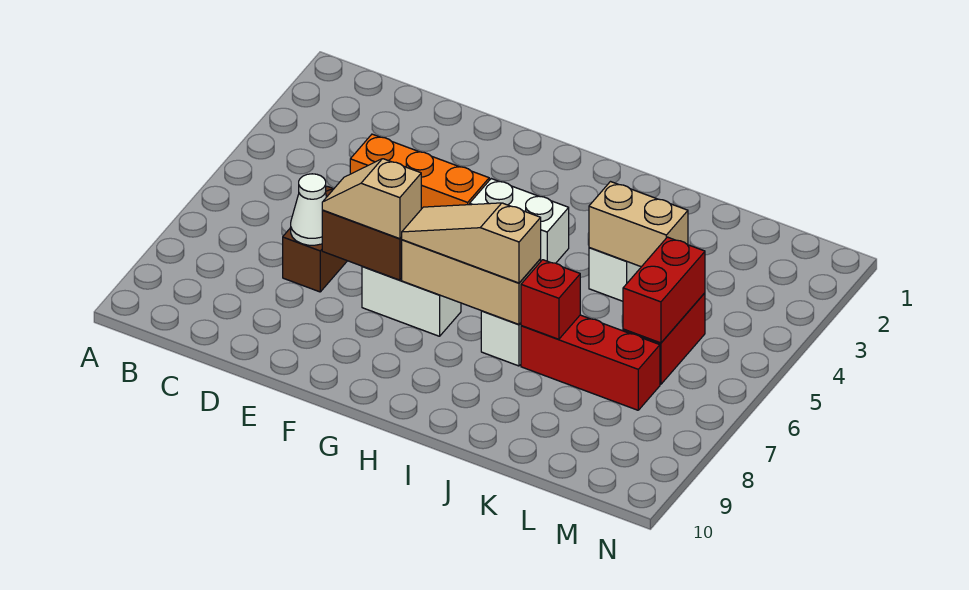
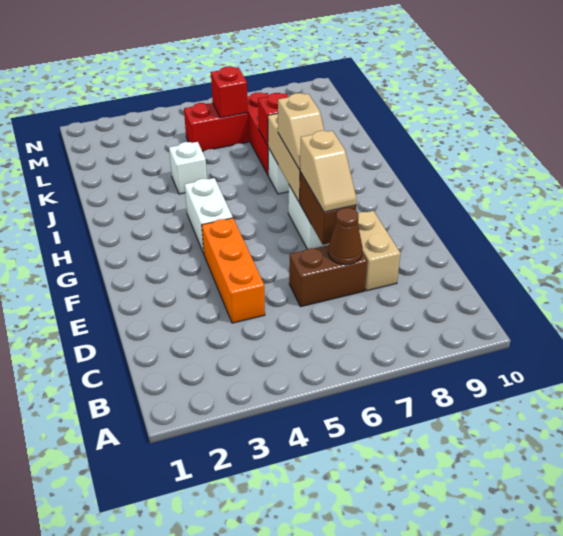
white cone D7 level 2 -> brown cone D7 level 2
tan slope G7:I7 level 3 top I -> tan slope G7:H7 level 3 top H
tan brick J4:K4 level 2 -> tan brick D8:E8 level 1
red brick L5:L6 level 2 -> red brick L6 level 2

